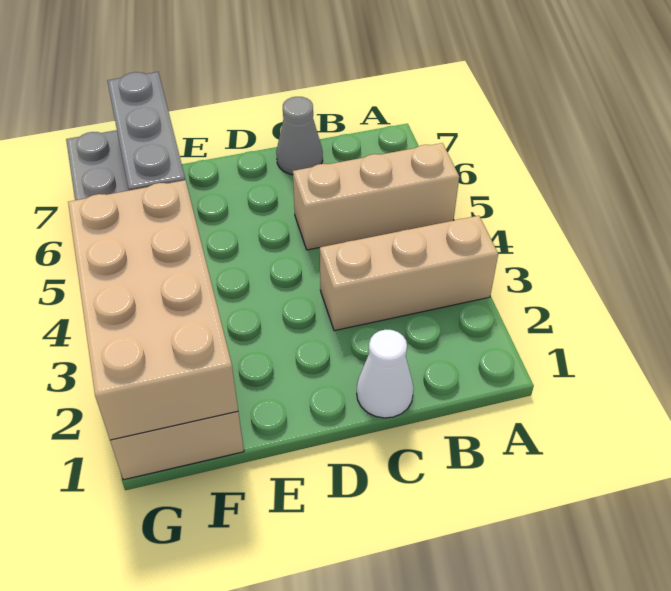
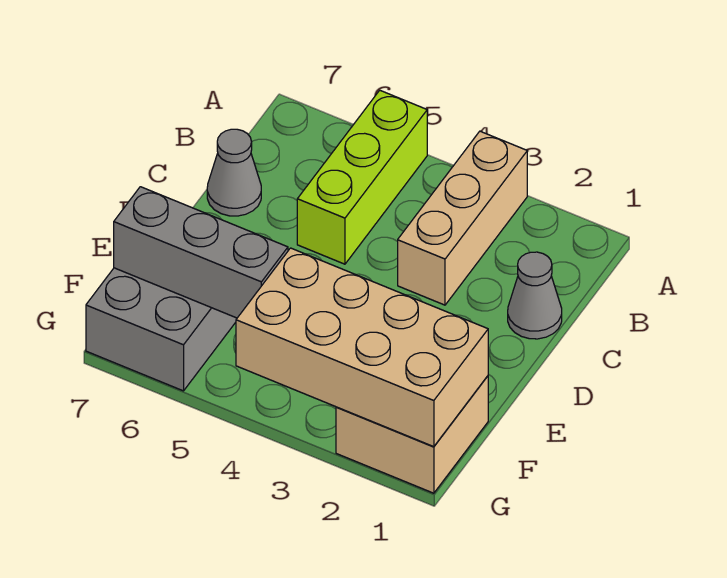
tan brick A5:C5 level 1 -> lime brick A5:C5 level 1
white cone C1 level 1 -> grey cone C1 level 1

